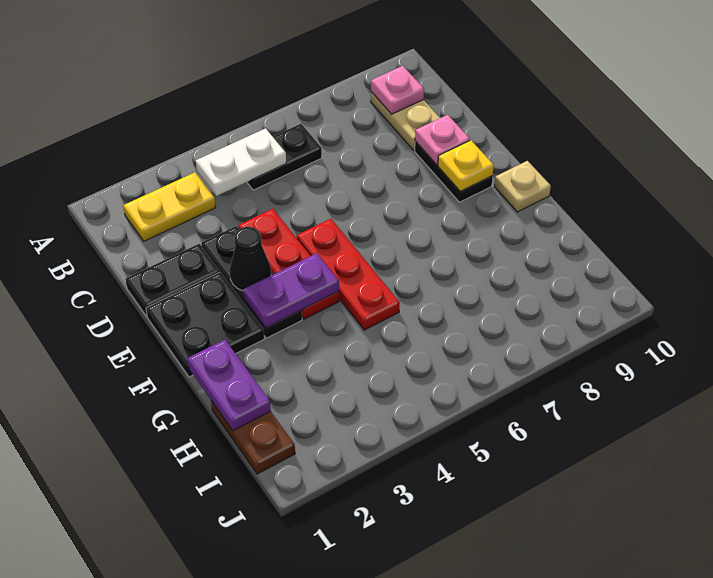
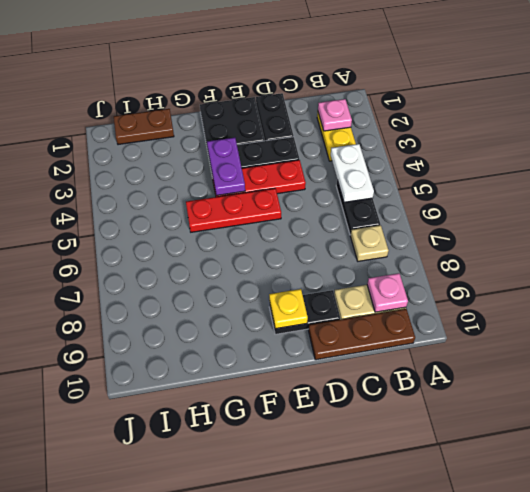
none -> brown plate B10:D10 level 1
pink plate D9 level 2 -> pink plate B2 level 2
black cone E3 level 2 -> none
tan plate F10 level 1 -> tan plate B7 level 1
purple plate G1:H1 level 2 -> none

